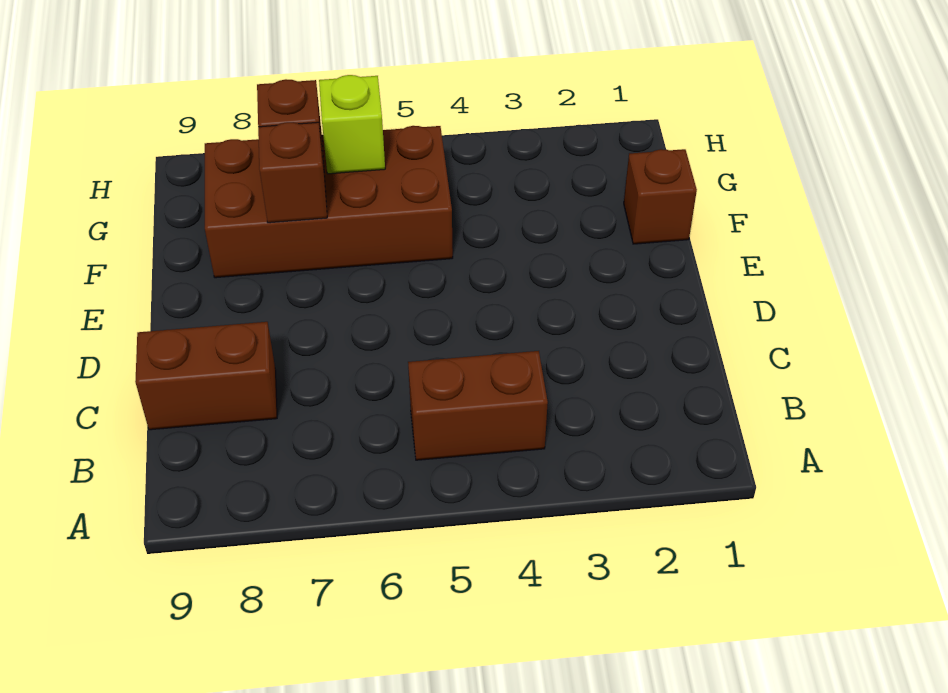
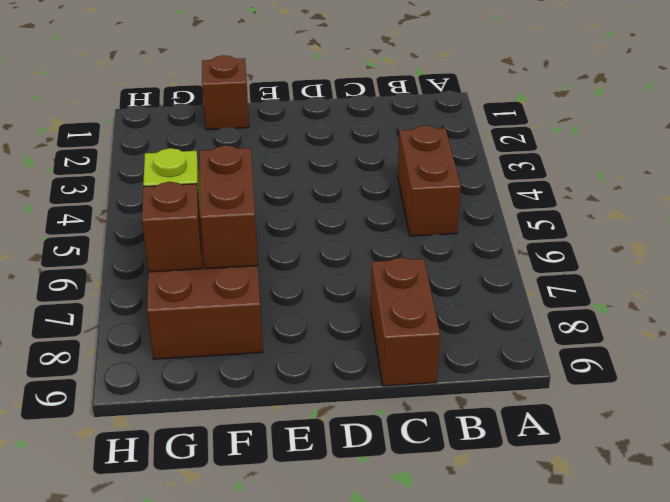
brown brick F7 level 2 -> brown brick F6:F7 level 2

